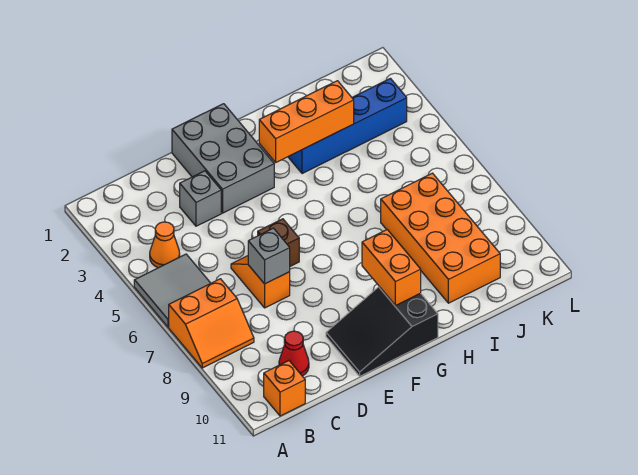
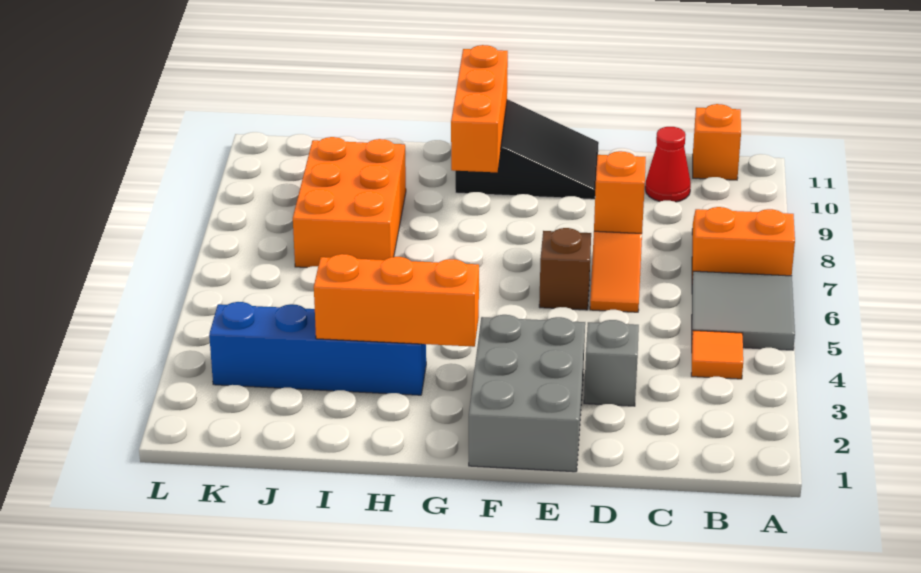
orange cone B4 level 1 -> orange tile B4 level 1
grey brick D7 level 2 -> orange brick D7 level 2
orange brick G9:G10 level 2 -> orange brick G9:G11 level 2
orange brick I7:J10 level 1 -> orange brick I7:J9 level 1

